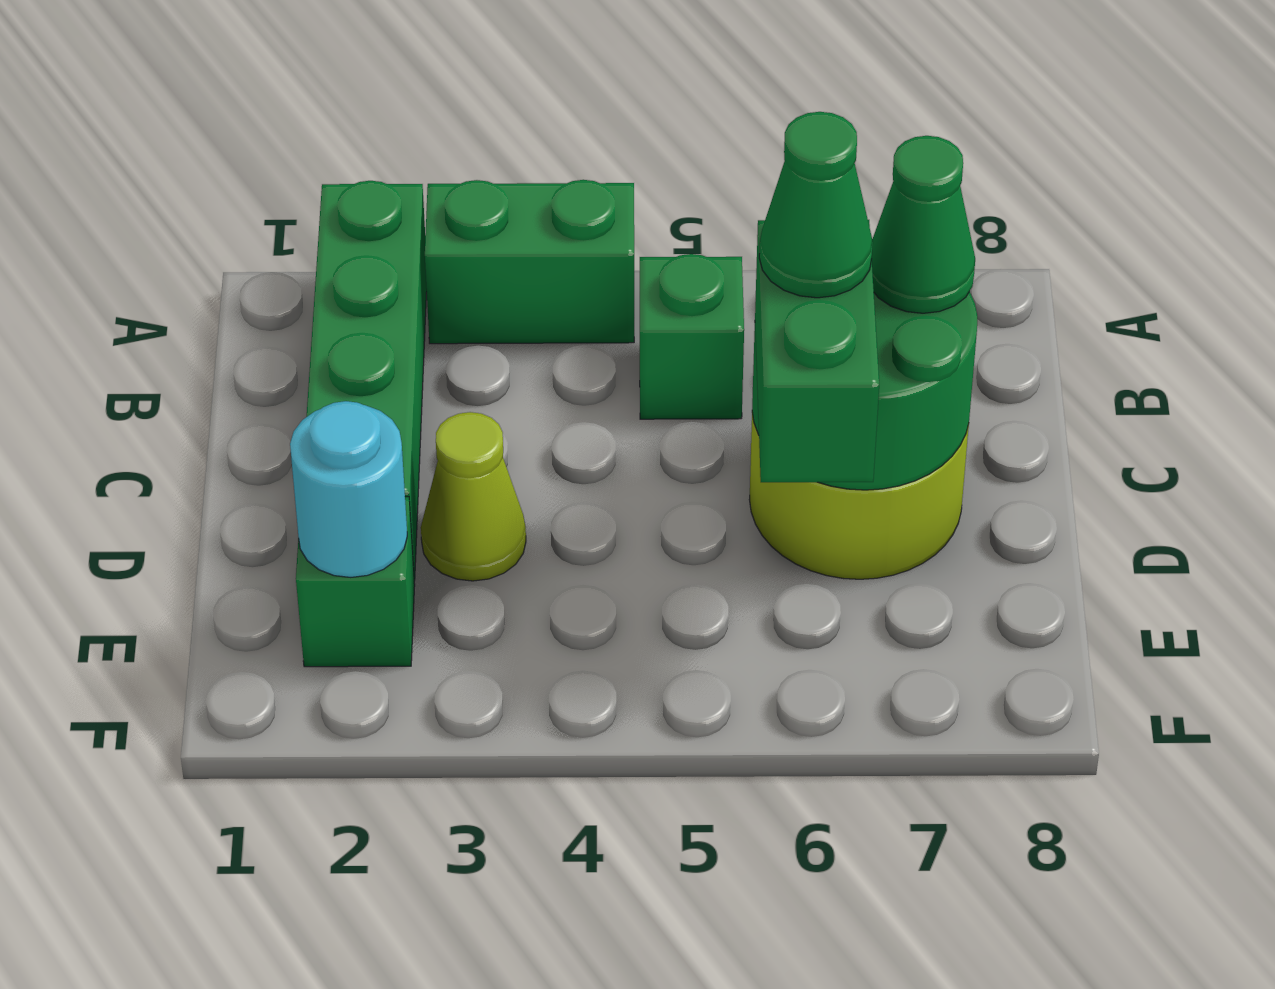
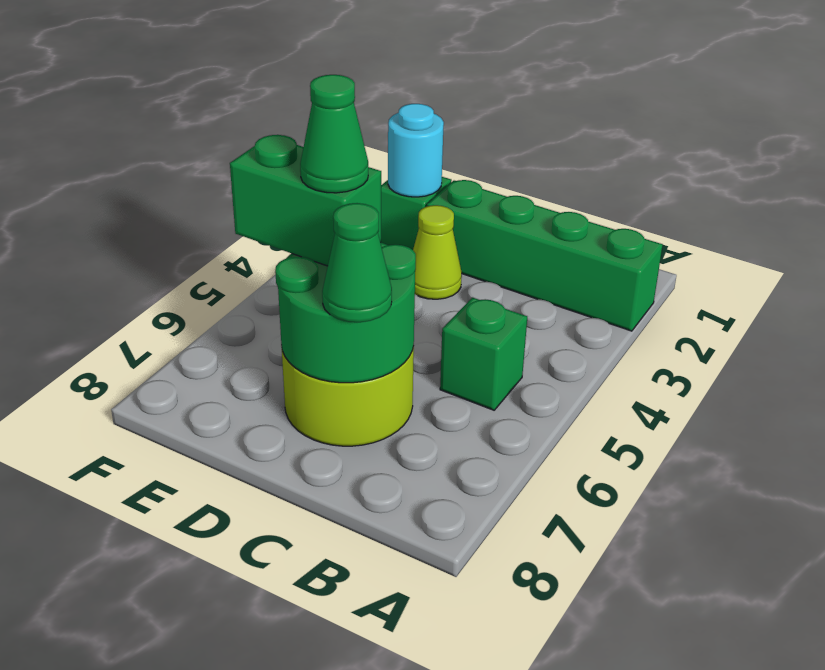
green brick A3:A4 level 1 -> none

